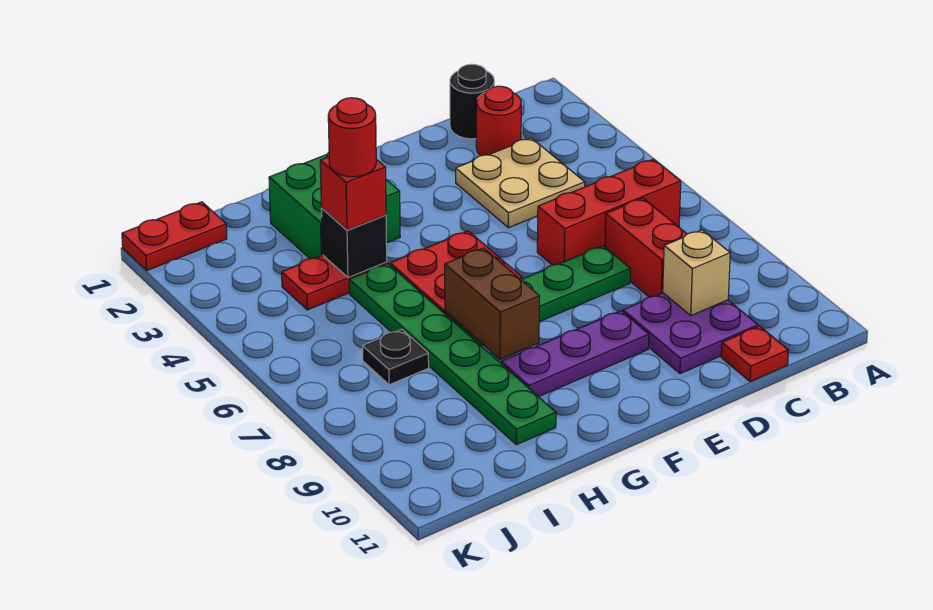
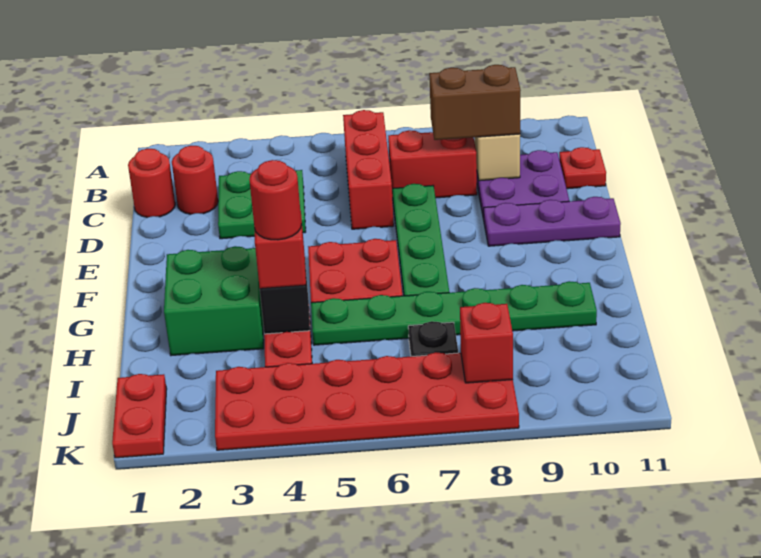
black round brick C1 level 1 -> red round brick C1 level 1
tan plate C3:D4 level 1 -> green plate C3:D4 level 1
purple plate E9:G9 level 1 -> purple plate E9:E11 level 1
brown brick G7:G8 level 2 -> brown brick C8:C9 level 3
none -> red plate J3:K8 level 1
none -> red brick J8 level 2

